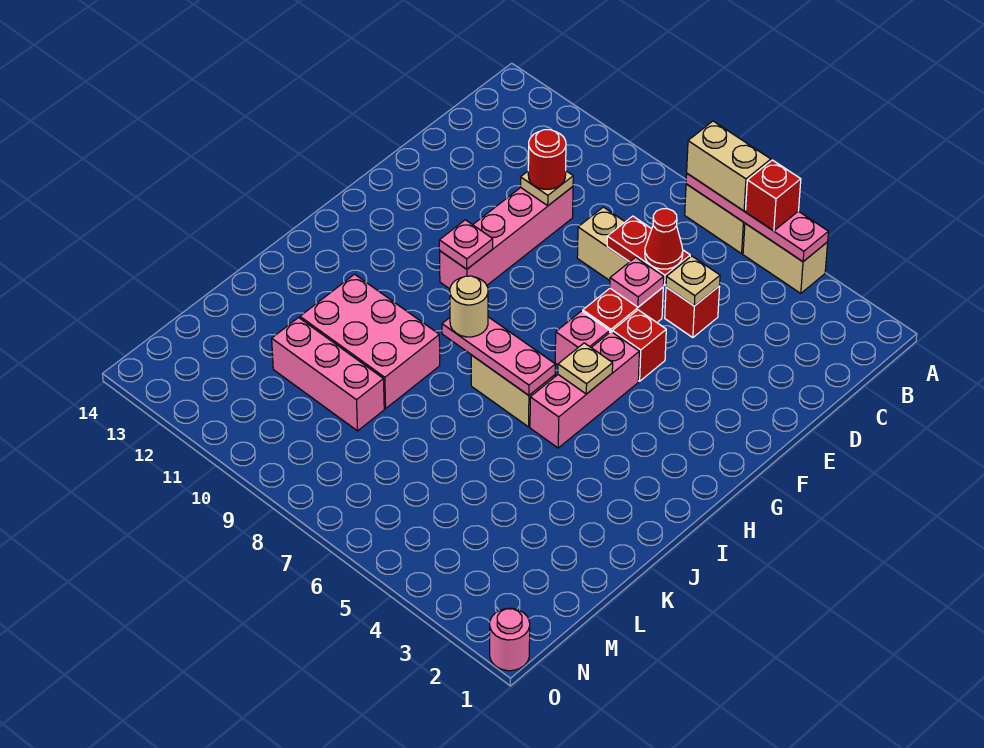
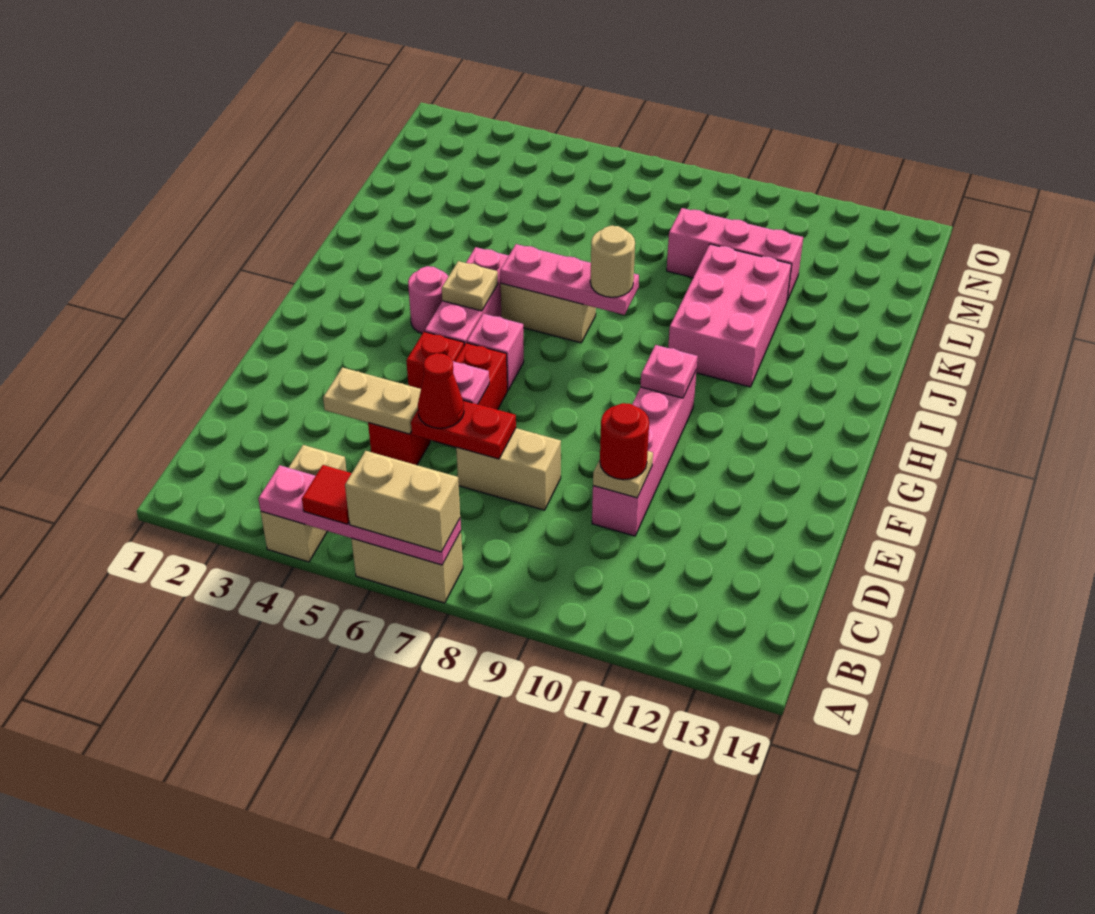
tan brick A4:A5 level 1 -> tan brick A4:B4 level 1
red brick A5 level 3 -> red tile A5 level 3
tan plate D5 level 2 -> tan plate D4:D5 level 2
pink brick J9:K11 level 1 -> pink brick I10:K11 level 1
pink round brick O1 level 1 -> pink round brick H4 level 1

